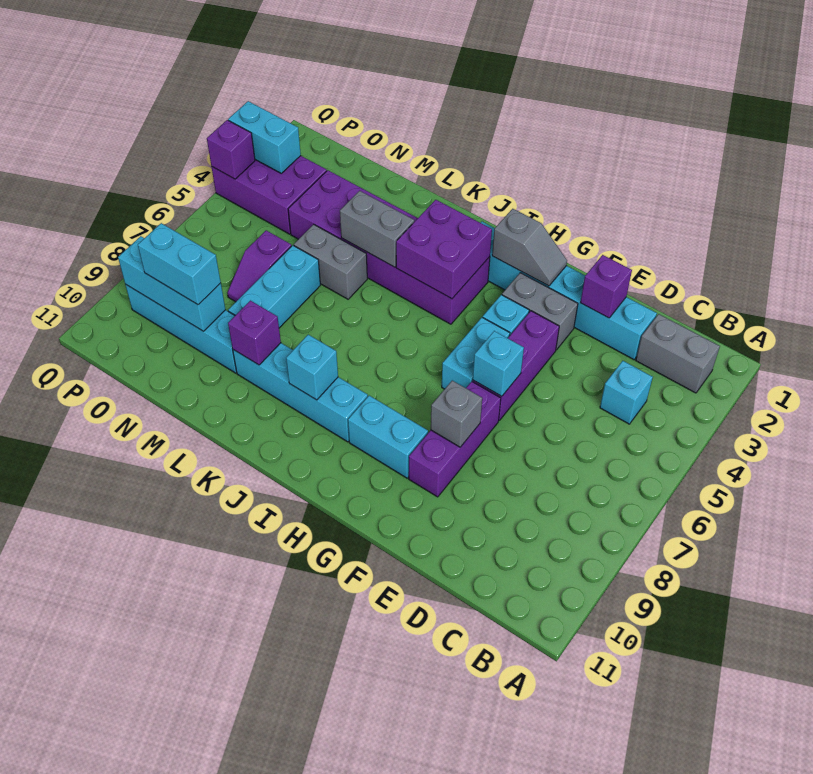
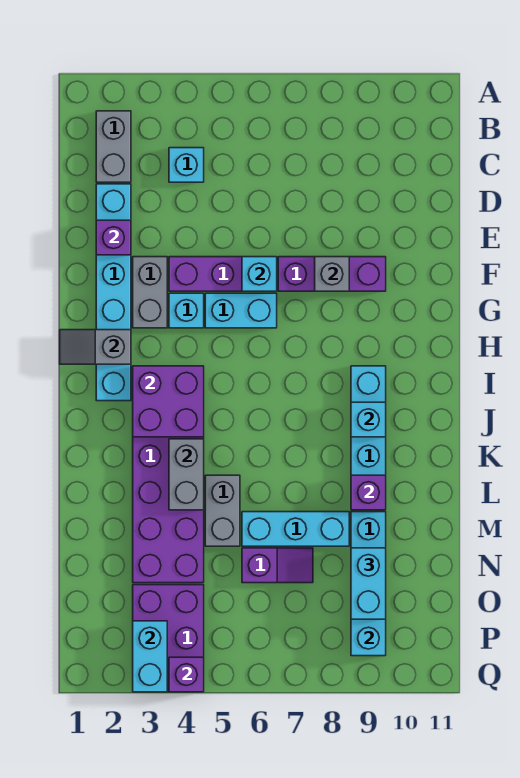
grey slope G2:H2 level 2 top H -> grey slope H1:H2 level 2 top 2
cyan brick G9:H9 level 1 -> none

